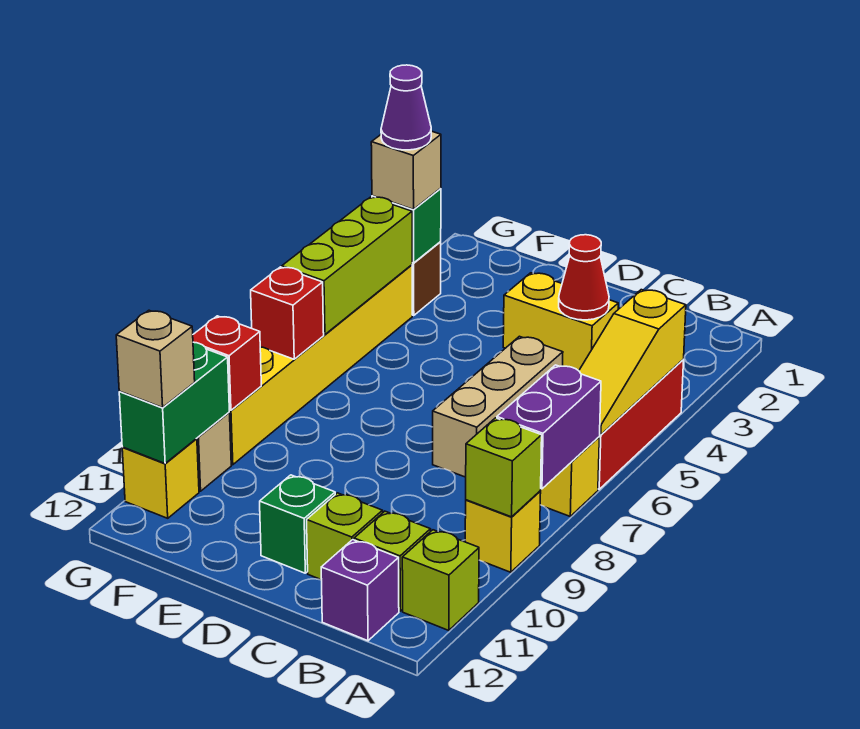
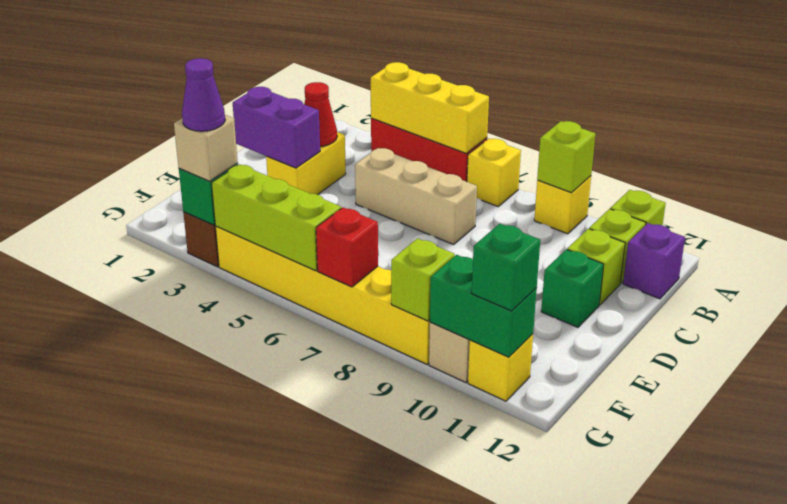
yellow slope A4:A6 level 2 top 4 -> yellow brick A4:A6 level 2
purple brick A7:A8 level 2 -> purple brick D2:D3 level 2
red brick G9 level 2 -> lime brick G9 level 2
tan brick G11 level 3 -> green brick G11 level 3

